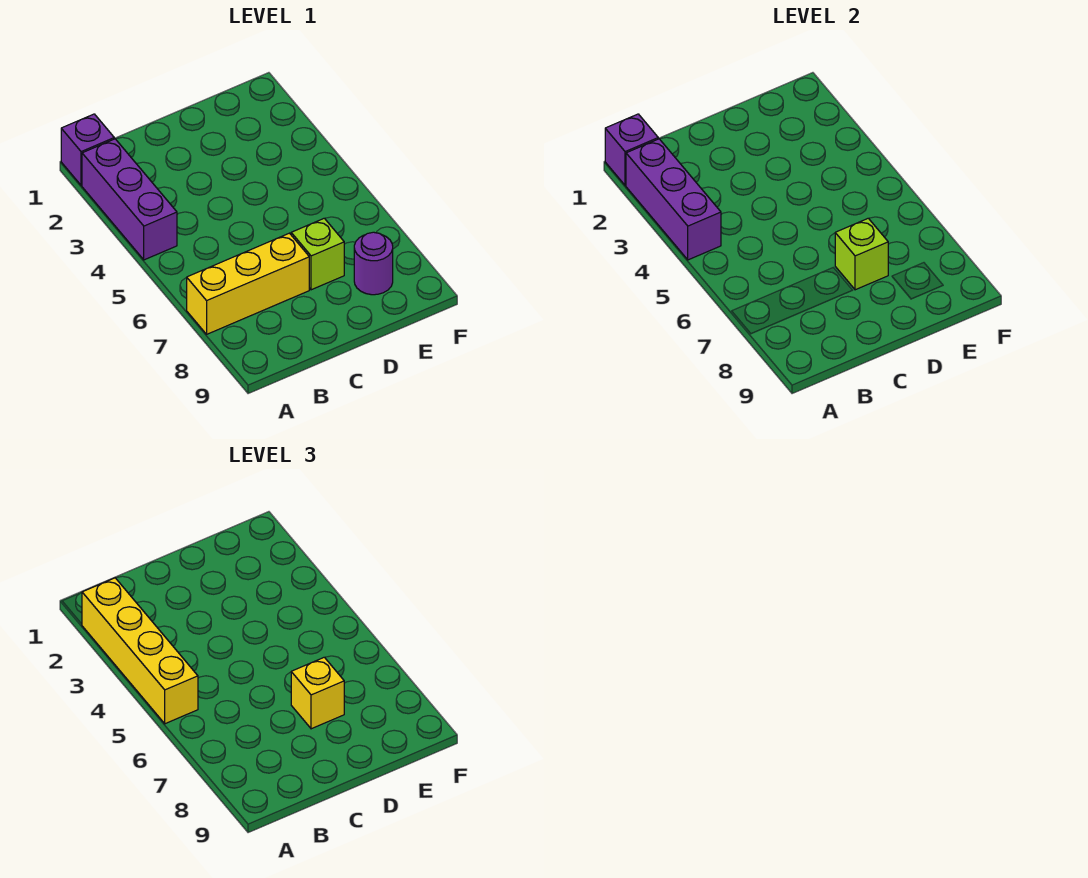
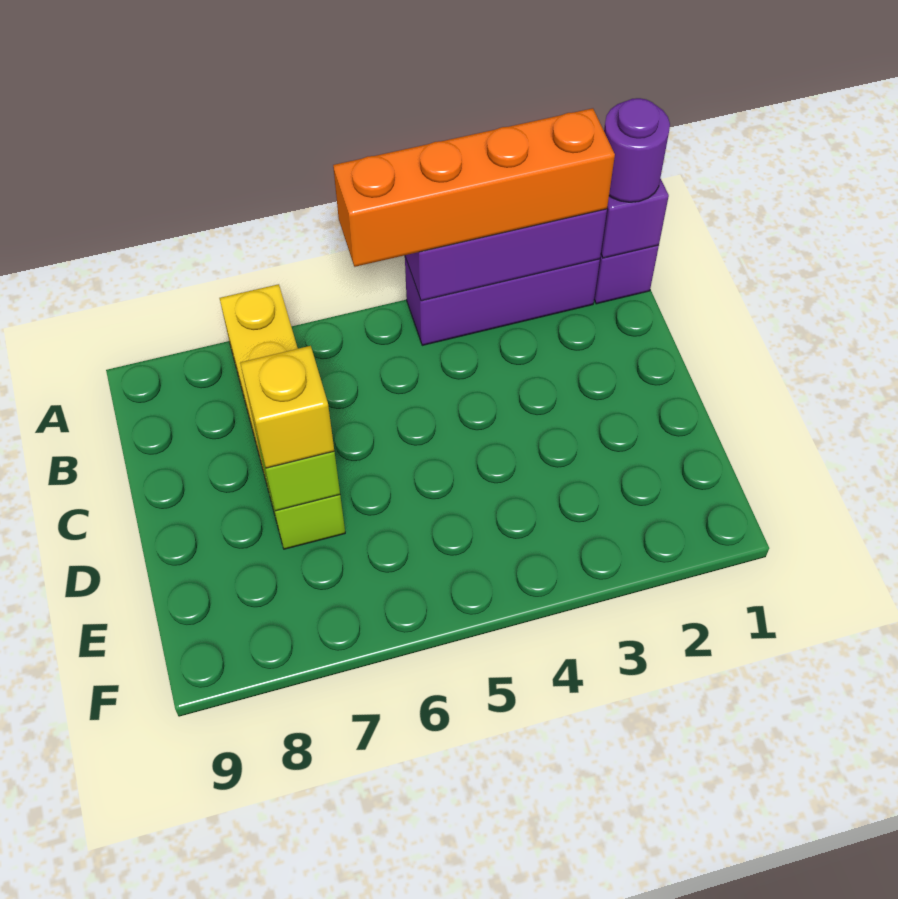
yellow brick A2:A5 level 3 -> orange brick A2:A5 level 3
purple round brick E8 level 1 -> purple round brick A1 level 3

